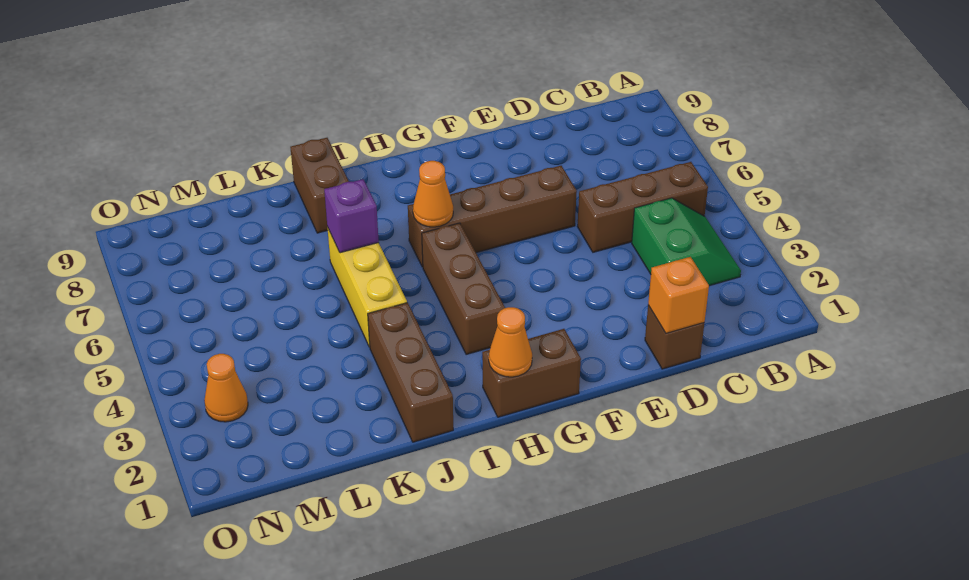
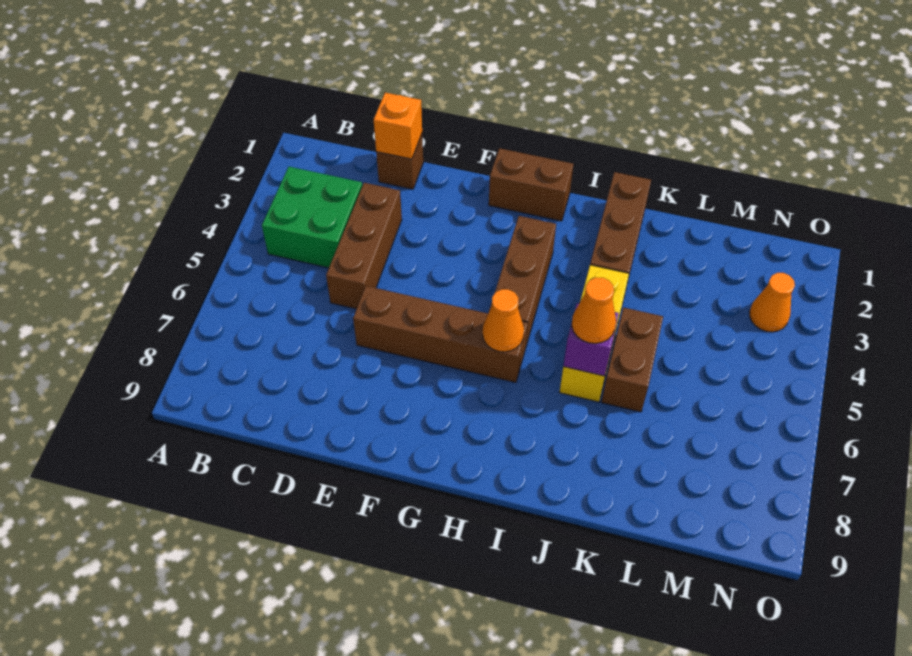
green slope B3:C4 level 1 top C -> green brick B3:C4 level 1
brown brick B5:D5 level 1 -> brown brick D3:D5 level 1
orange cone H1 level 2 -> orange cone J6 level 3
brown brick J8:J9 level 1 -> brown brick K5:K6 level 1

